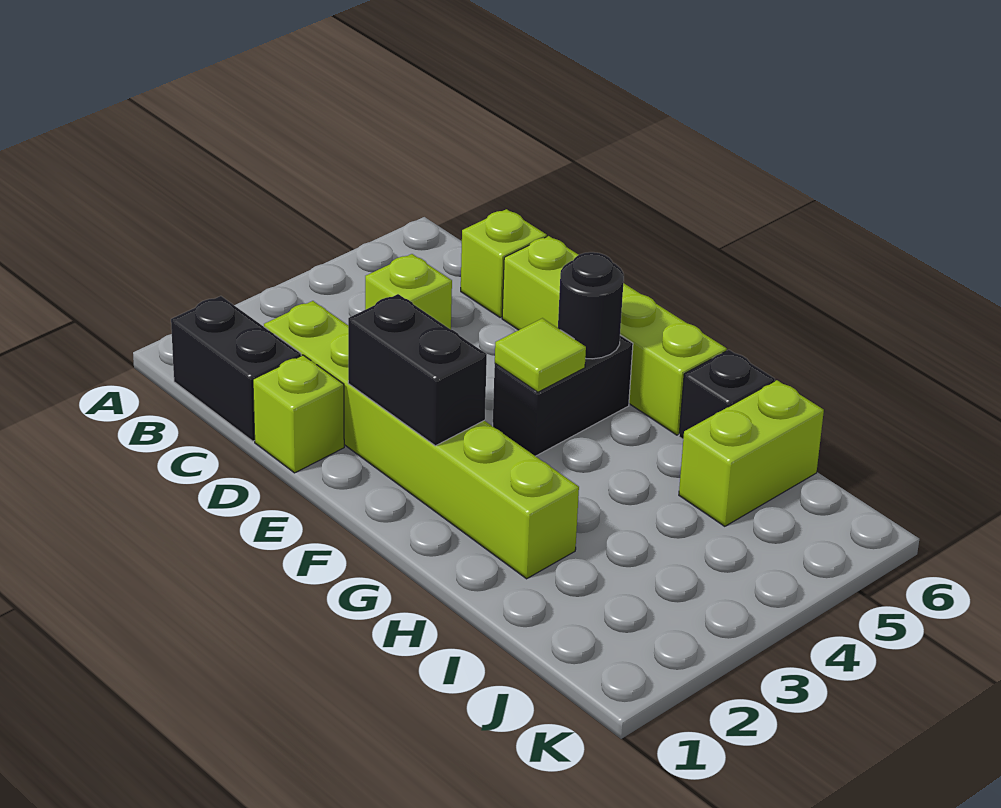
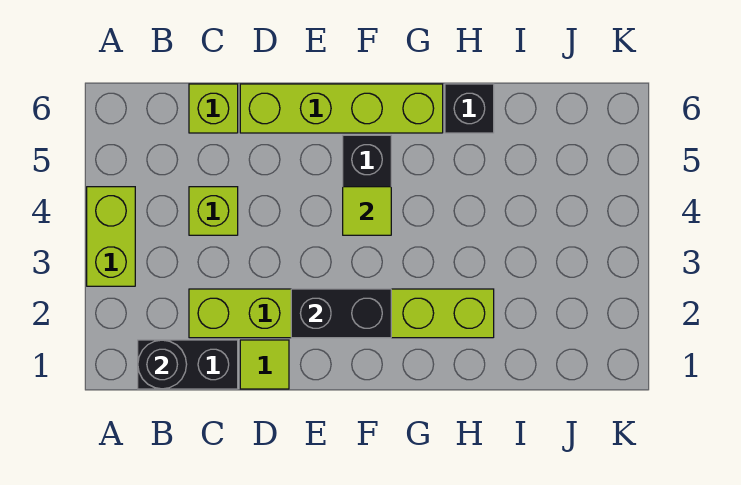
lime brick D1 level 1 -> lime tile D1 level 1
black round brick F5 level 2 -> black round brick B1 level 2
lime brick I5:I6 level 1 -> lime brick A3:A4 level 1

